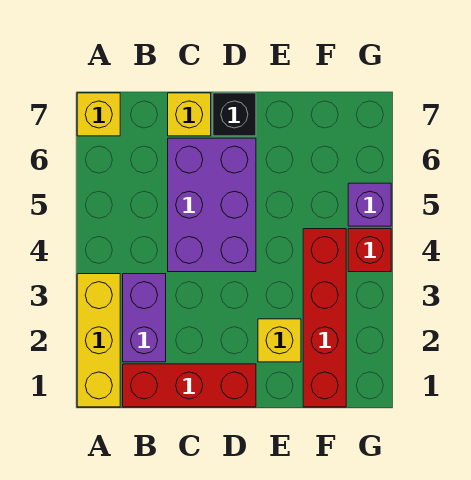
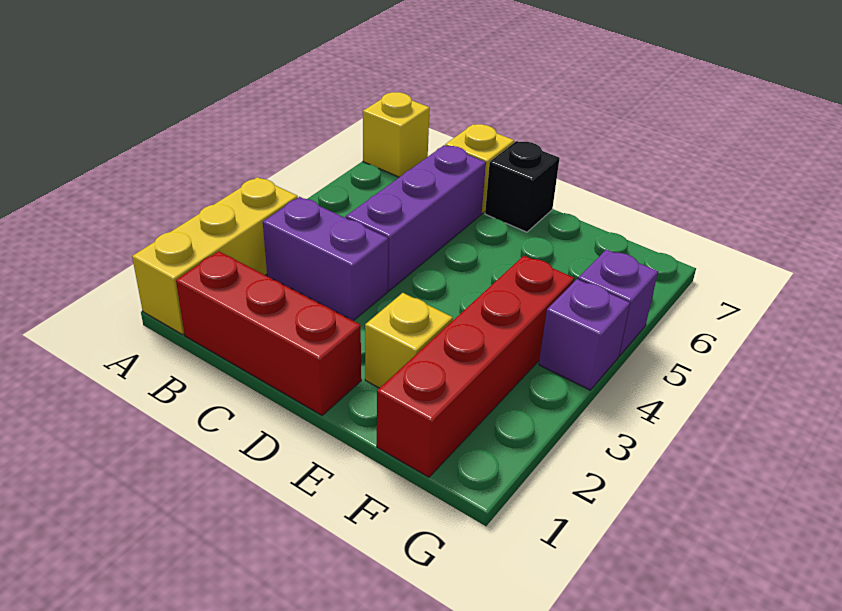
purple brick B2:B3 level 1 -> purple brick B3:C3 level 1
purple brick C4:D6 level 1 -> purple brick C4:C6 level 1
red brick G4 level 1 -> purple brick G4 level 1

